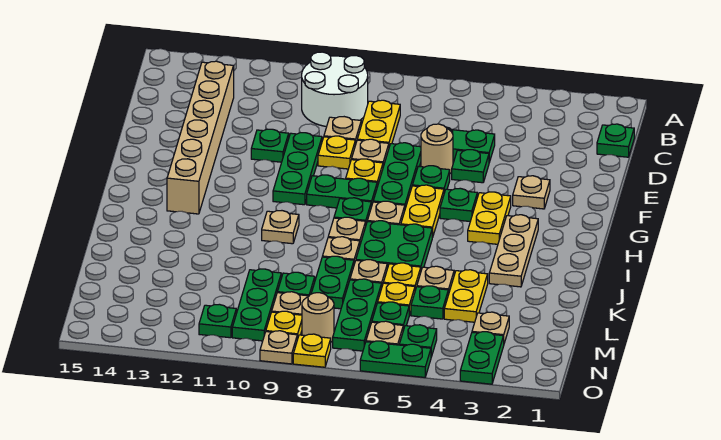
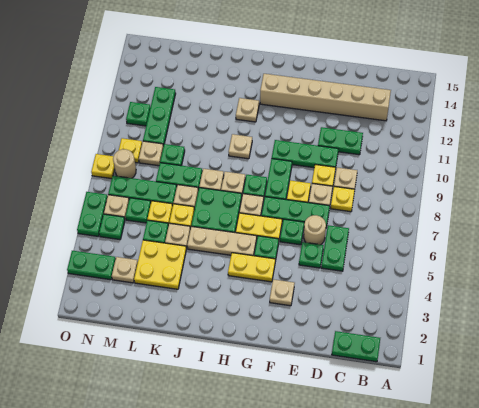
white round brick B9:C10 level 1 -> none
green plate C1 level 1 -> green plate B1:C1 level 1
yellow plate C8:D8 level 1 -> yellow plate D8 level 1
green plate E11 level 1 -> green plate D11:E11 level 1
tan plate H3:J3 level 1 -> tan plate H5:J5 level 1
yellow plate K4:L4 level 1 -> yellow plate K3:L4 level 1
green plate L10:N10 level 1 -> green plate M10:M12 level 1
tan plate O9 level 1 -> tan plate I12 level 1

